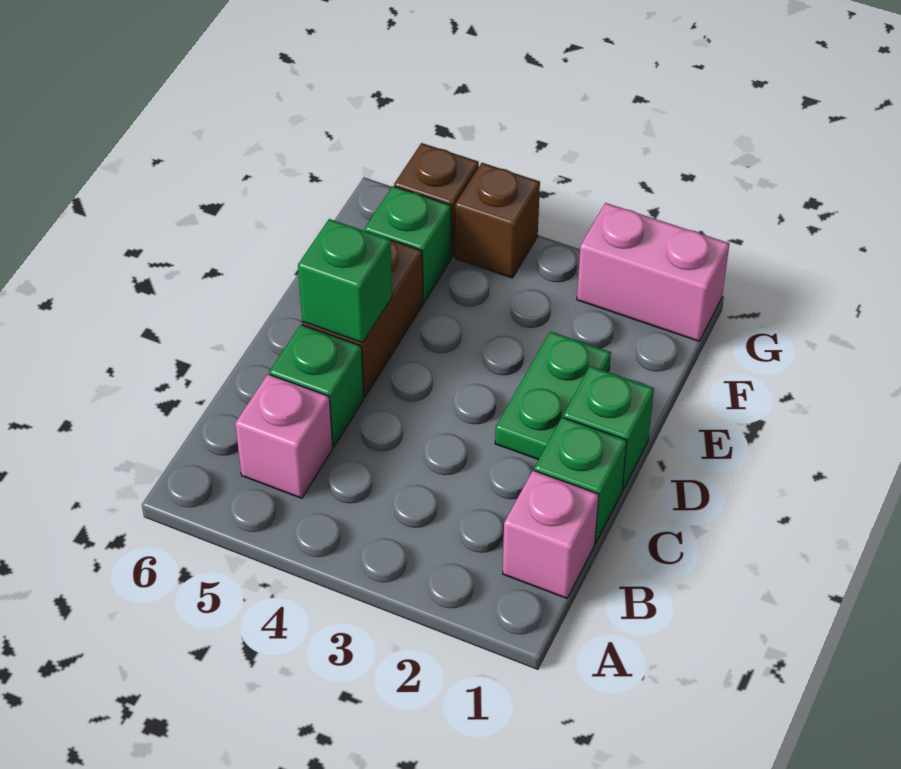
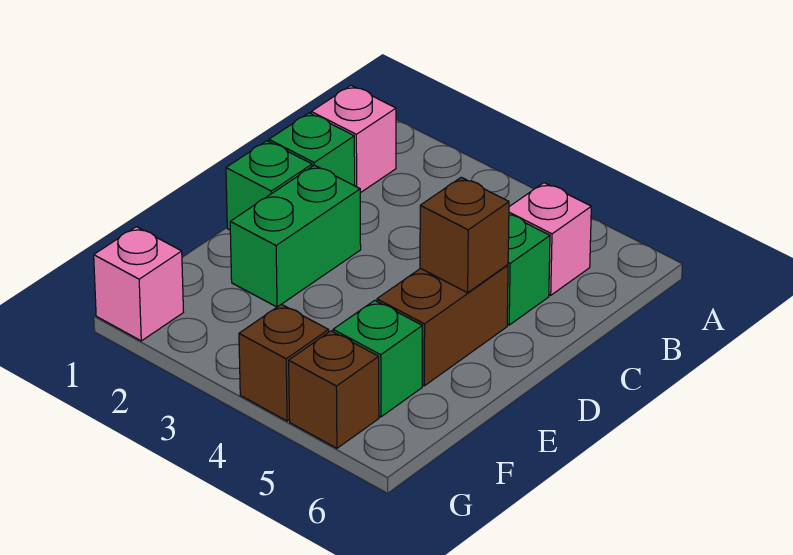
green plate D2:E2 level 1 -> green brick D2:E2 level 1
green brick D5 level 2 -> brown brick D5 level 2
pink brick G1:G2 level 1 -> pink brick G1 level 1

